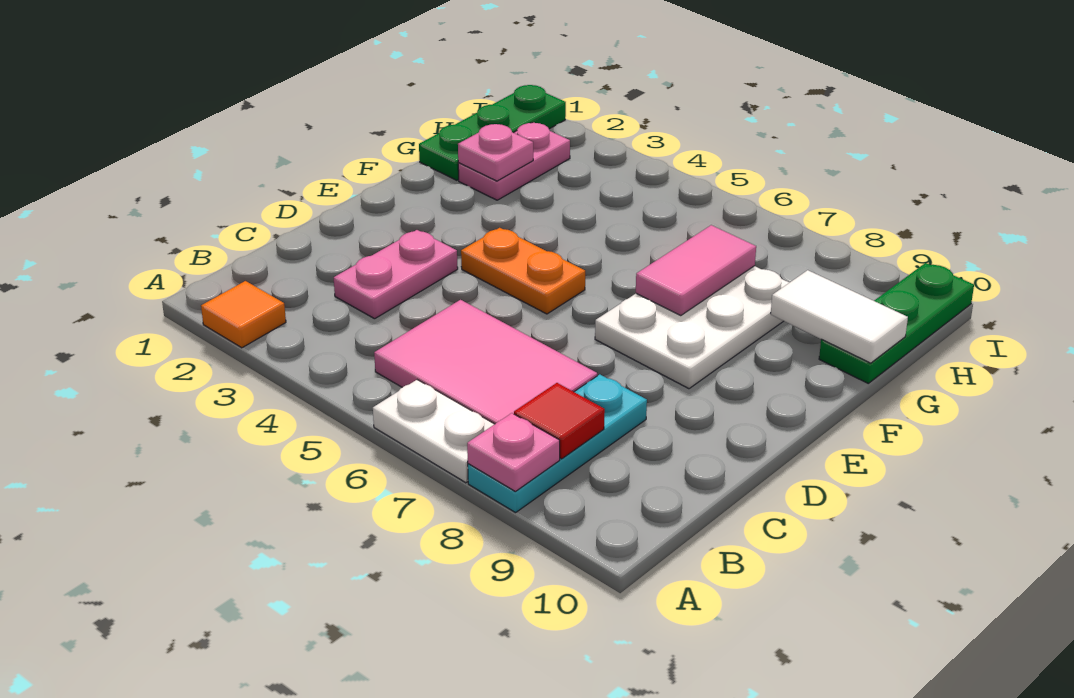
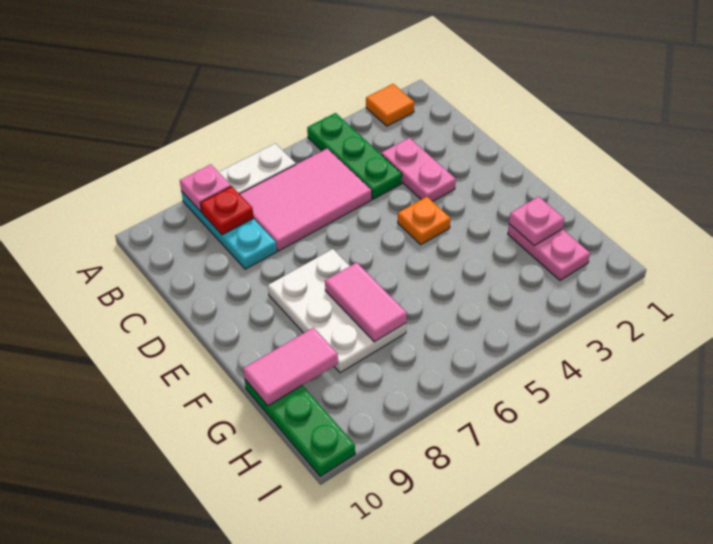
red tile B8 level 2 -> red plate B8 level 2
orange plate E4:E5 level 1 -> orange plate E4 level 1
green plate G1:I1 level 1 -> green plate A4:C4 level 1
white tile G9:G10 level 2 -> pink tile G9:G10 level 2

